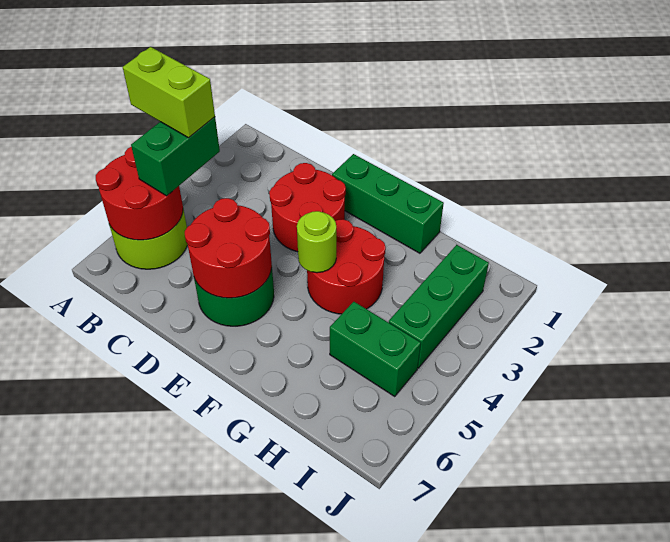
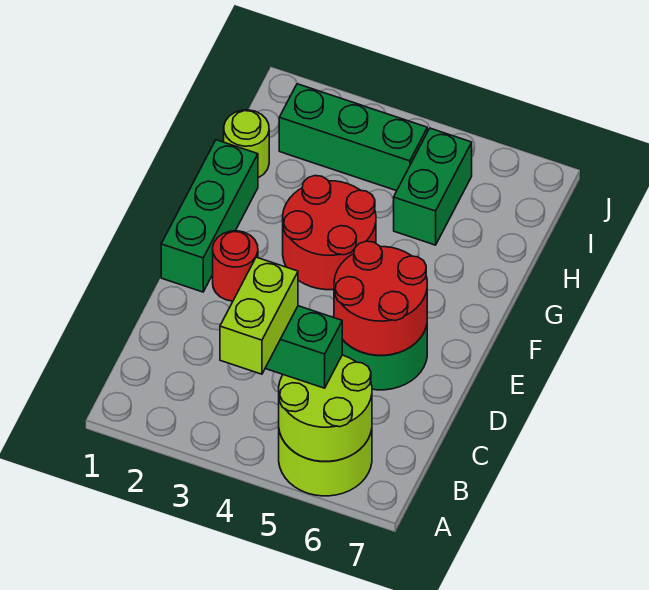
red round brick A5:B6 level 2 -> lime round brick A5:B6 level 2
red round brick D2:E3 level 1 -> red round brick E2 level 1
lime round brick F4 level 2 -> lime round brick H1 level 1

